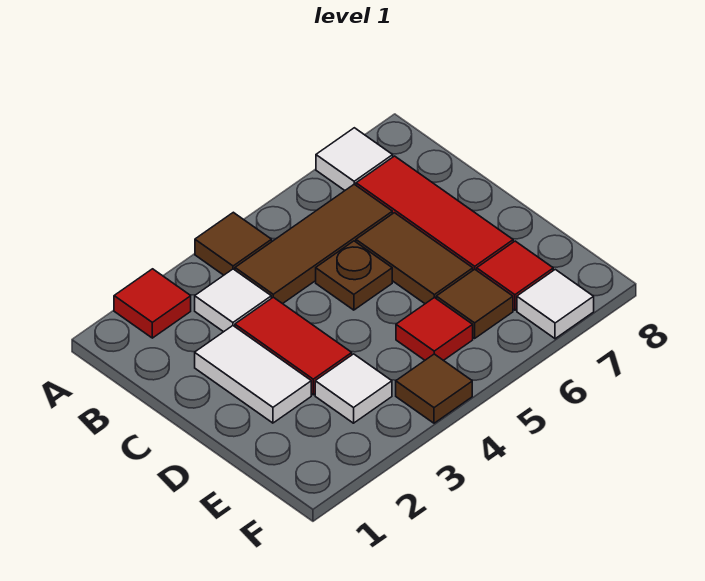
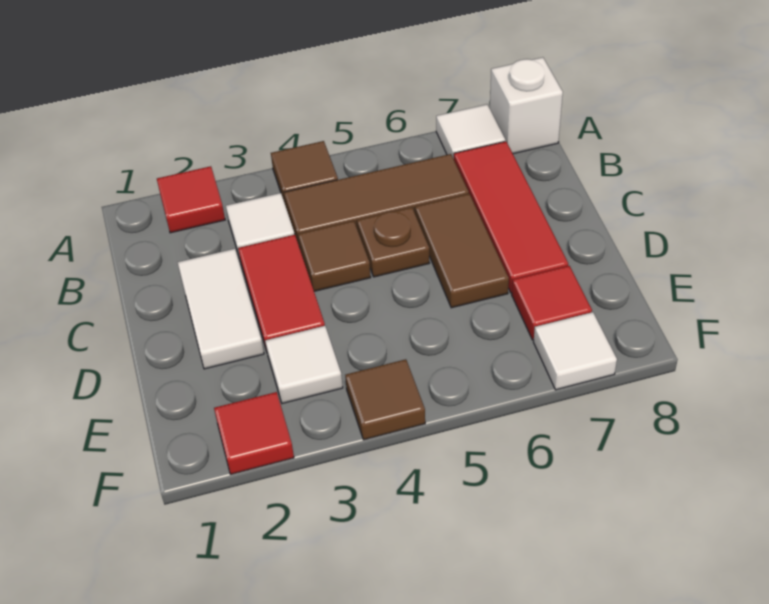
none -> white brick A8 level 1
red tile E5 level 1 -> red tile F2 level 1
brown tile E6 level 1 -> brown tile C4 level 1

